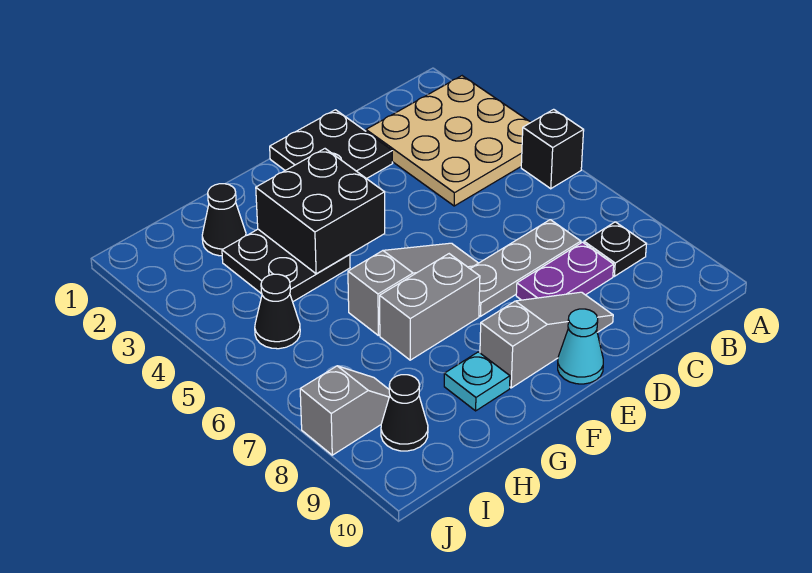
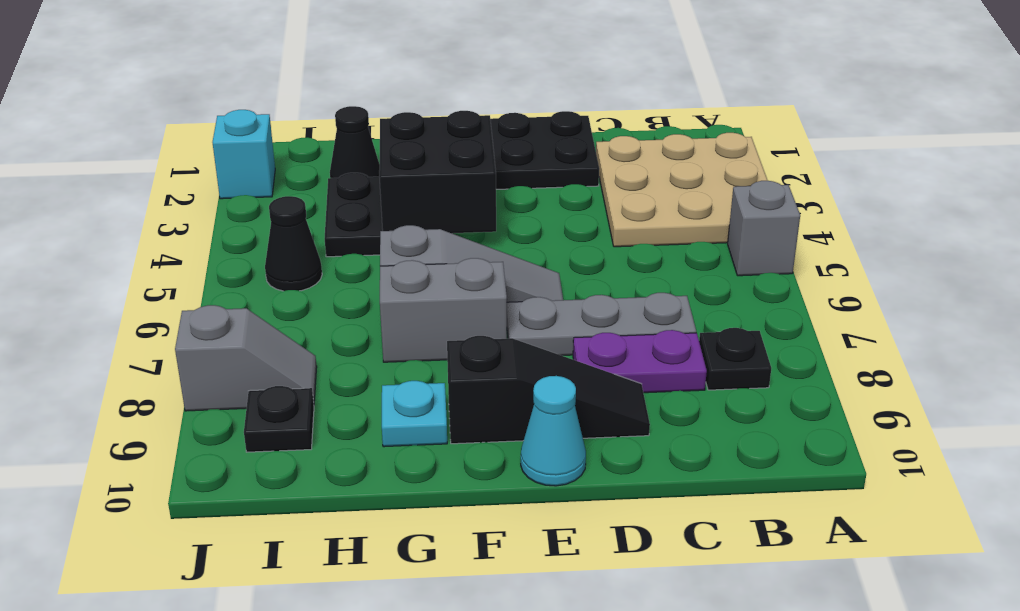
black brick A5 level 1 -> grey brick A5 level 1
grey slope D9:F9 level 1 top F -> black slope D9:F9 level 1 top F
black cone I9 level 1 -> black plate I9 level 1
none -> cyan brick J2 level 1

